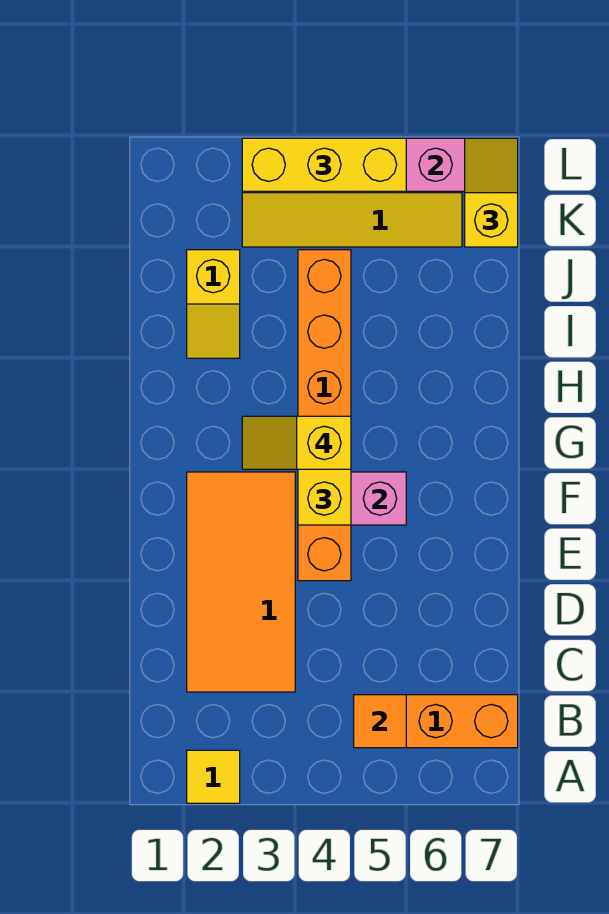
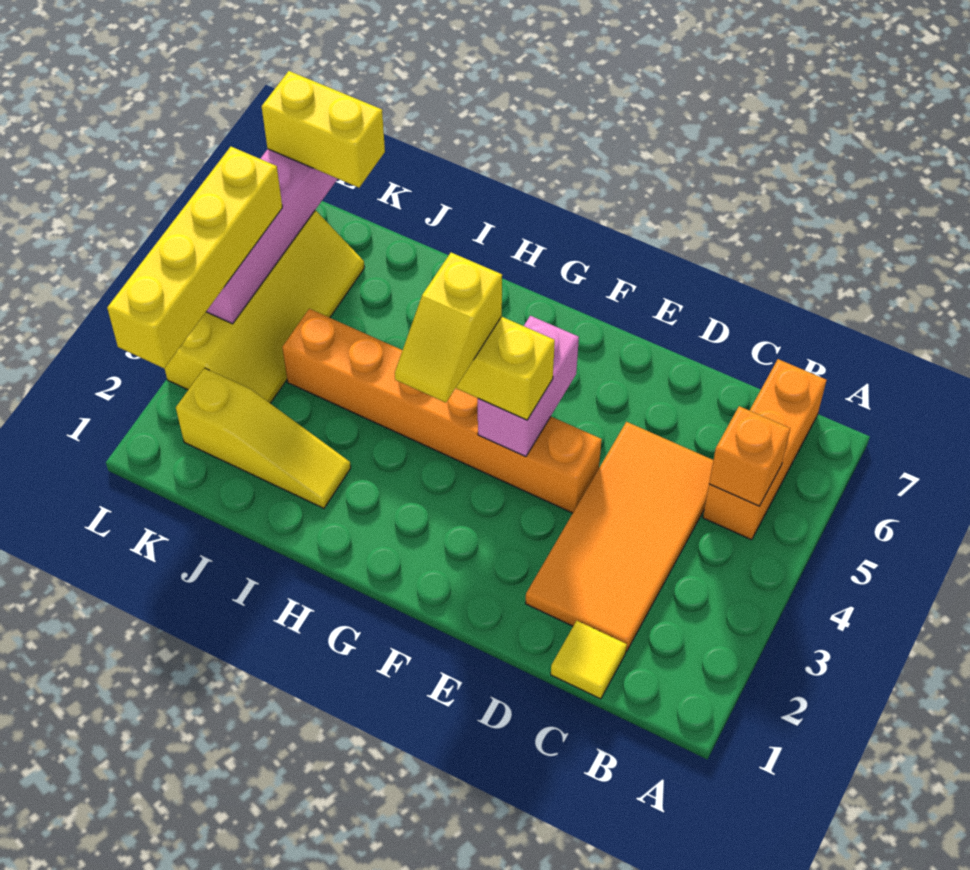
yellow tile A2 level 1 -> yellow tile C1 level 1
orange tile B5 level 2 -> orange brick B5 level 2
orange tile C2:F3 level 1 -> orange tile C2:D5 level 1
yellow slope I2:J2 level 1 top J -> yellow slope I2:K2 level 1 top K
yellow slope K7:L7 level 3 top K -> yellow brick K7:L7 level 3
yellow brick L3:L5 level 3 -> yellow brick L2:L5 level 3

